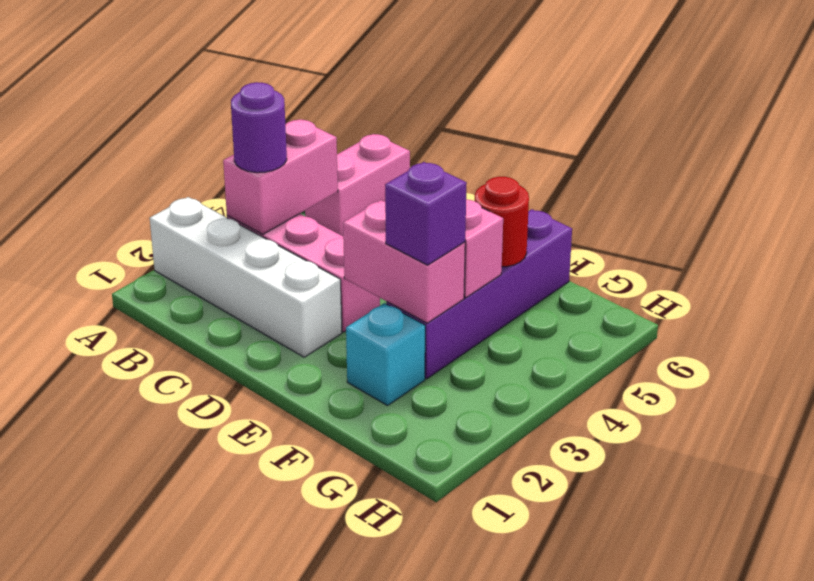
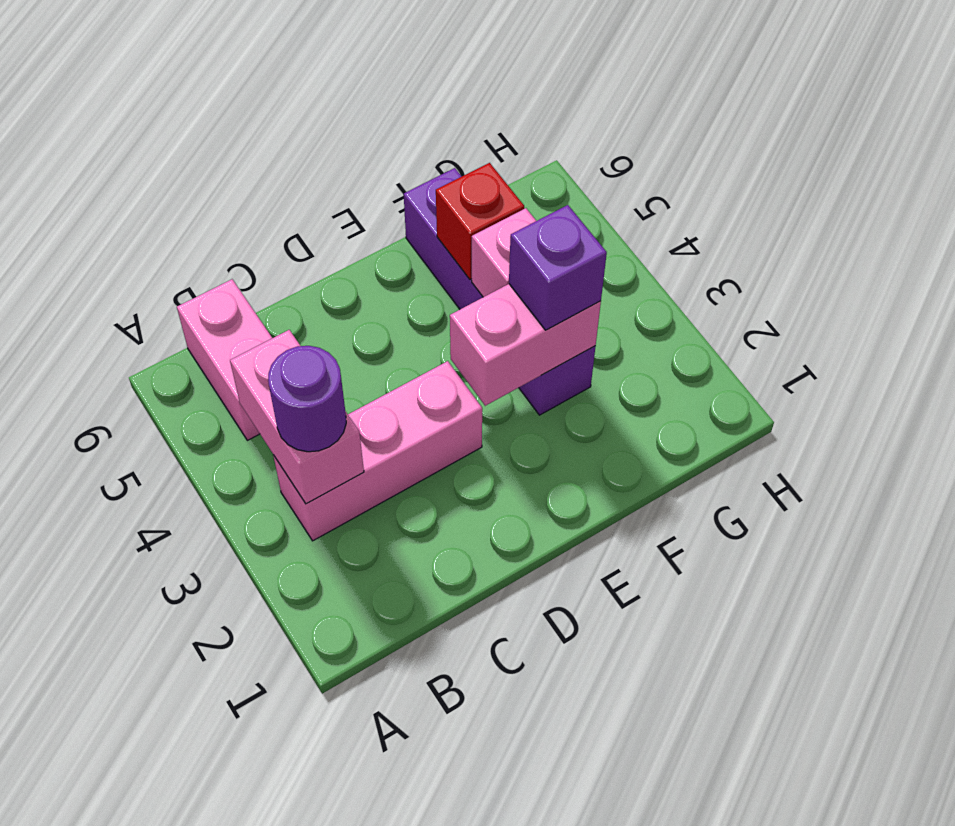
white brick A2:D2 level 1 -> none
cyan brick F2 level 1 -> none
red round brick F5 level 2 -> red brick F5 level 2

